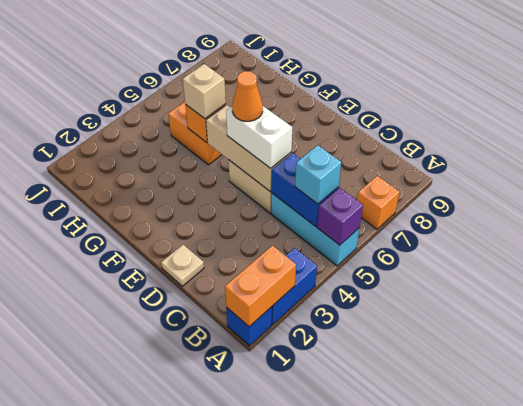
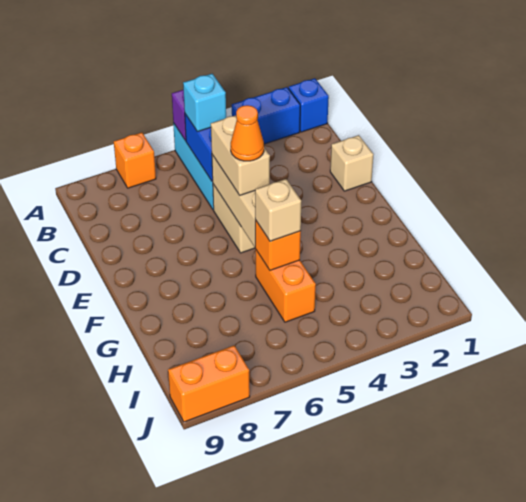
orange brick A1:A2 level 2 -> orange brick J8:J9 level 1
tan plate D1 level 1 -> tan brick D1 level 1
white brick D5:E5 level 3 -> tan brick D5:E5 level 3

